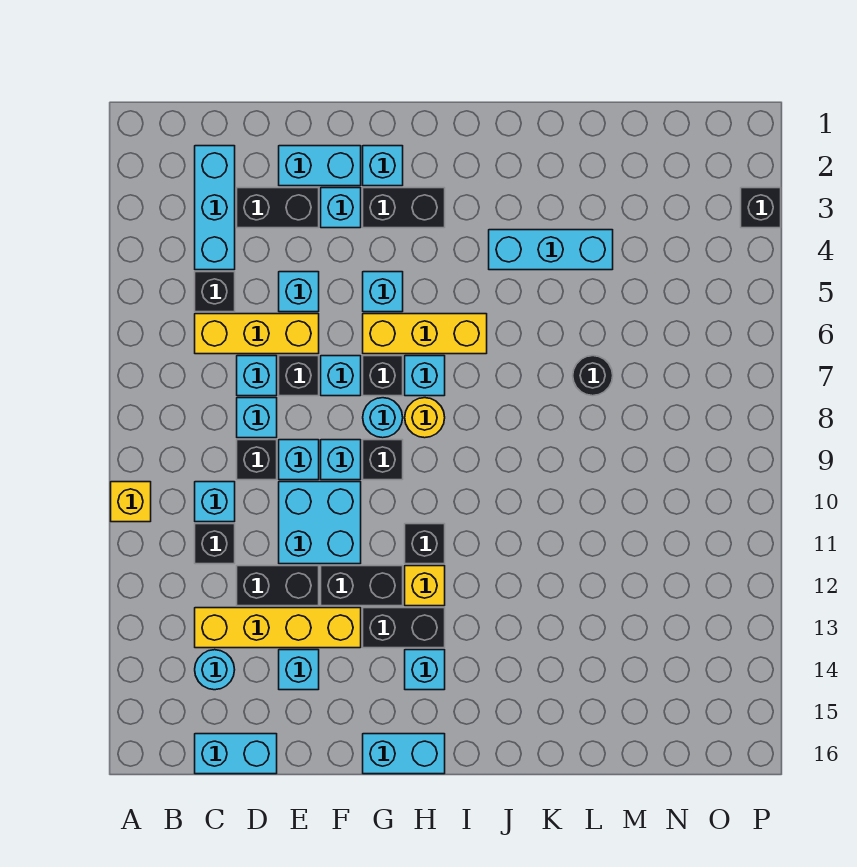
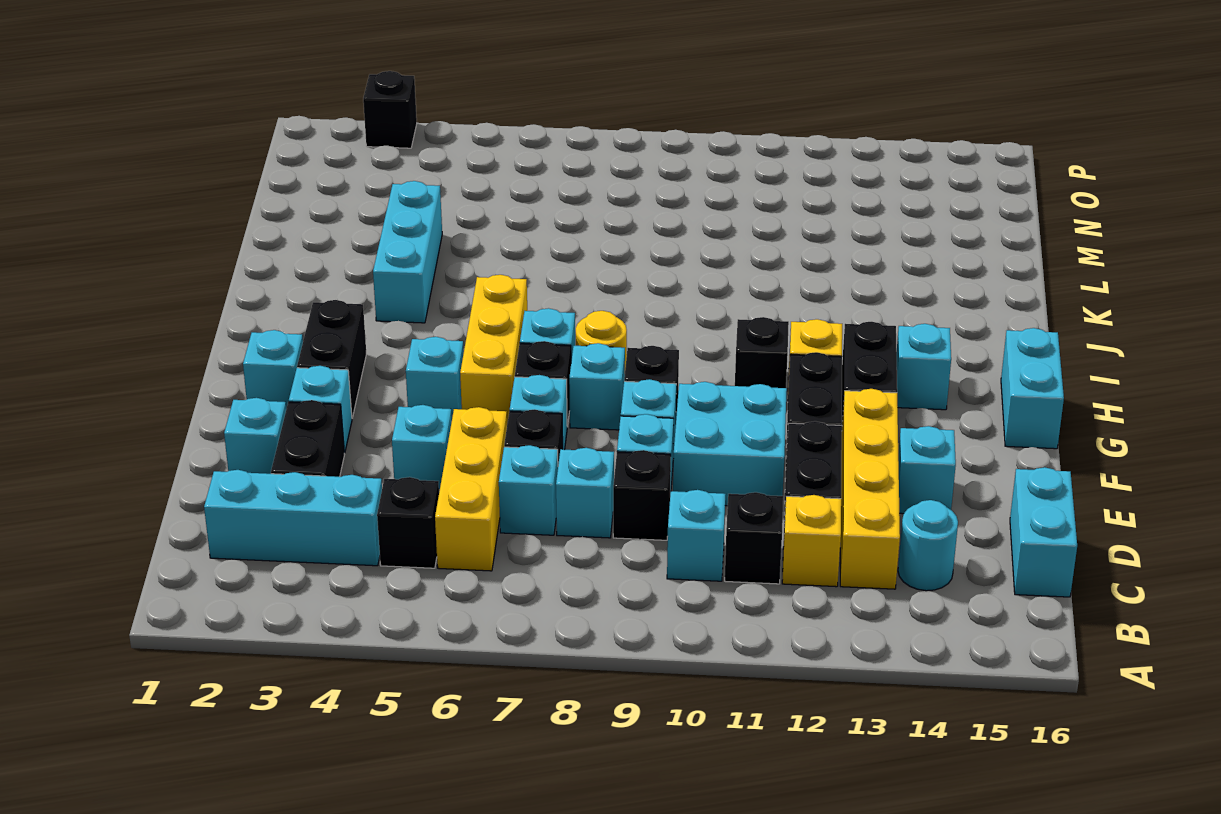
yellow brick A10 level 1 -> yellow brick C12 level 1
cyan brick E2:F2 level 1 -> cyan brick E2 level 1
cyan round brick G8 level 1 -> cyan brick G8 level 1
black round brick L7 level 1 -> none

